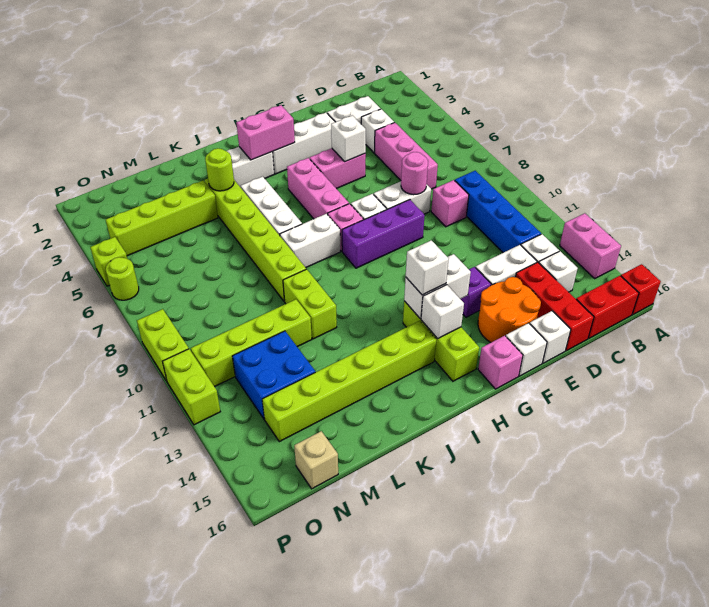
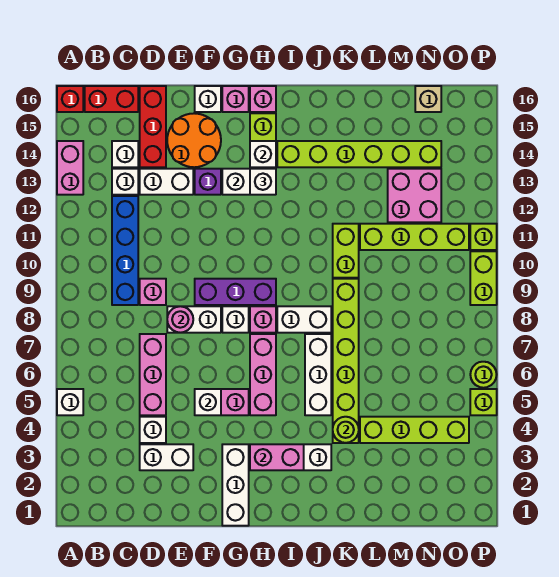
white brick E16 level 1 -> white brick A5 level 1
white brick F3:H3 level 1 -> white brick G1:G3 level 1
none -> pink brick H16 level 1
blue brick M12:N13 level 1 -> pink brick M12:N13 level 1
lime brick P11:P12 level 1 -> lime brick P11 level 1

